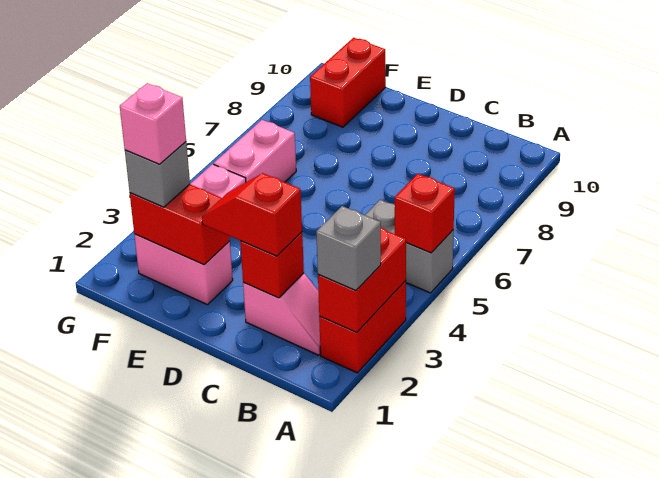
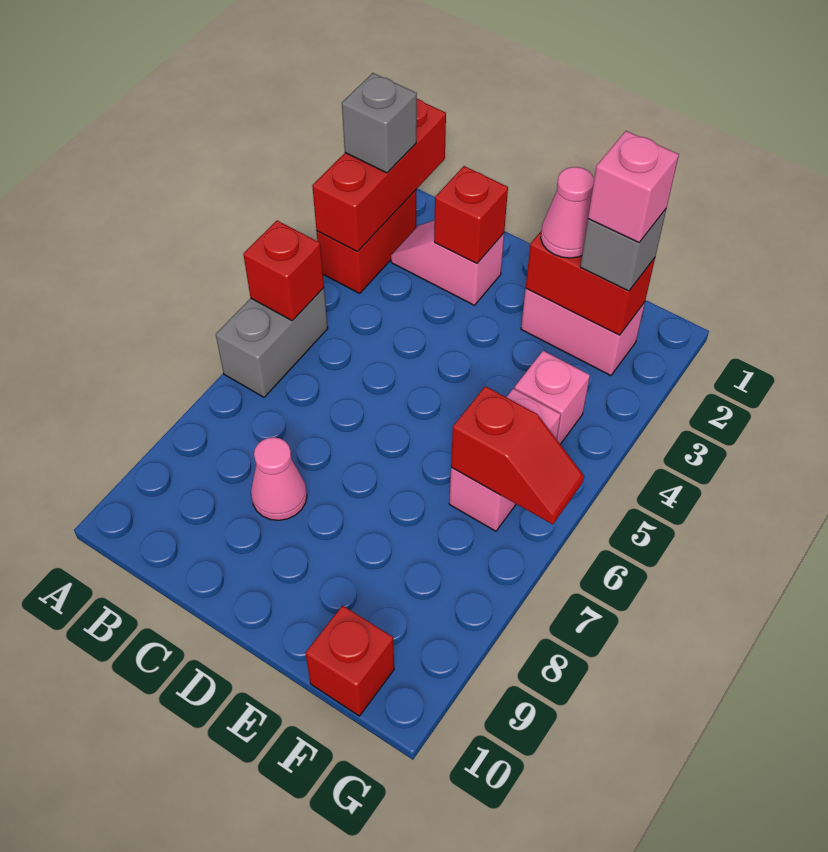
red brick A2:A3 level 2 -> red brick A1:A3 level 2
grey brick A5:B5 level 1 -> grey brick A5:A6 level 1
red slope C2:D2 level 3 top C -> red slope F6:G6 level 2 top F
none -> pink cone C8 level 1
none -> pink cone E2 level 3
red brick F9:F10 level 1 -> red brick F10 level 1

